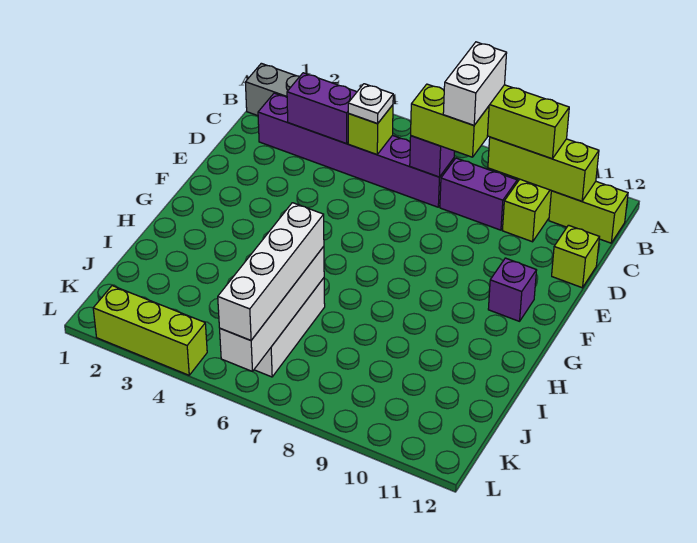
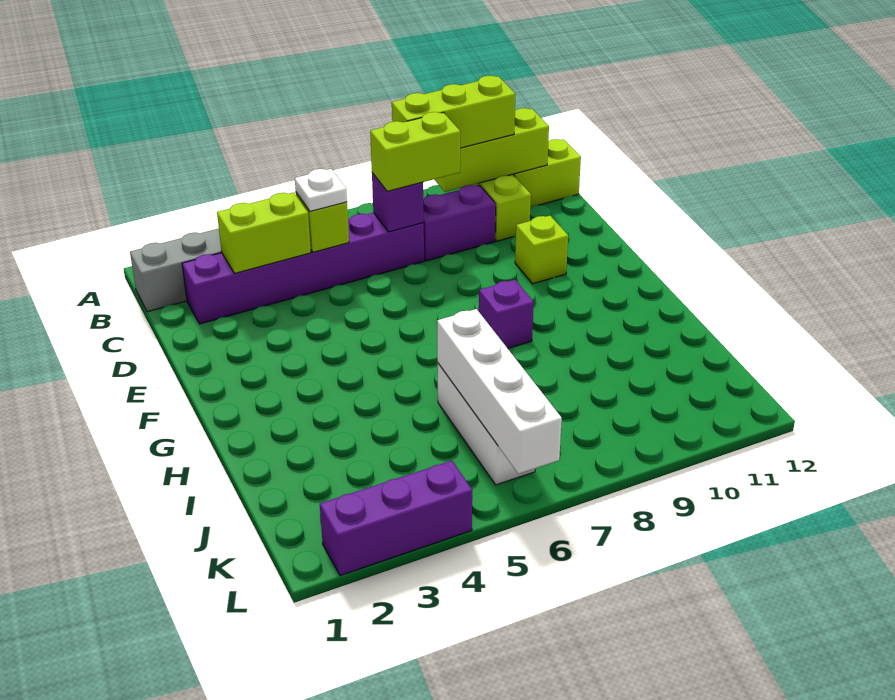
white brick B8:C8 level 4 -> none
purple brick C3:C4 level 2 -> lime brick C3:C4 level 2
lime brick D12 level 1 -> lime brick E10 level 1
purple brick F11 level 1 -> purple brick G8 level 1
white brick I6:L6 level 3 -> none
lime brick L2:L4 level 1 -> purple brick L2:L4 level 1

